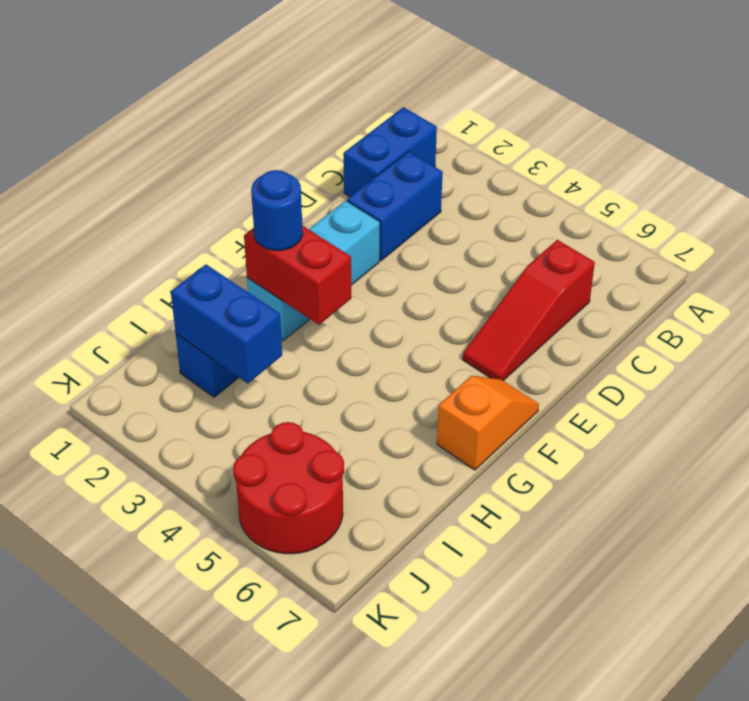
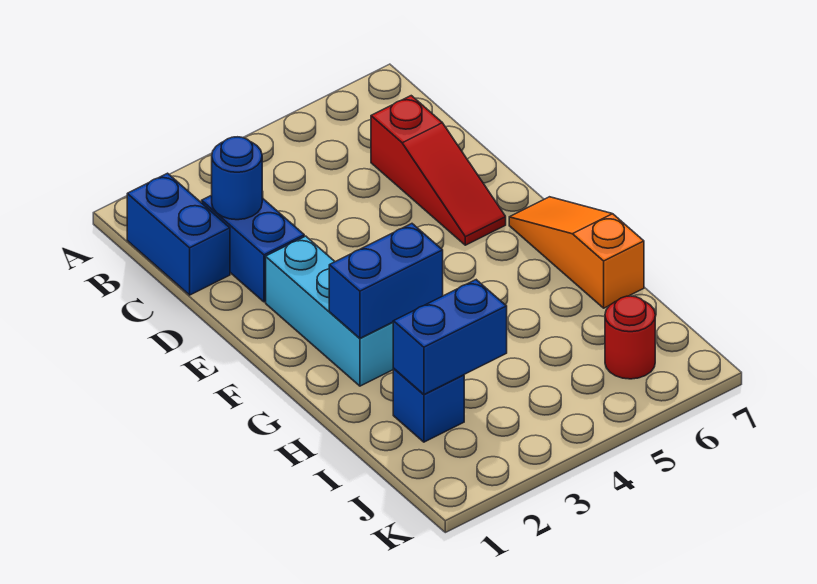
orange slope F7:G7 level 1 top G -> orange slope F7:H7 level 1 top H
red brick G2:G3 level 2 -> blue brick G2:G3 level 2
blue round brick G2 level 3 -> blue round brick C2 level 2
red round brick J5:K6 level 1 -> red round brick J6 level 1

